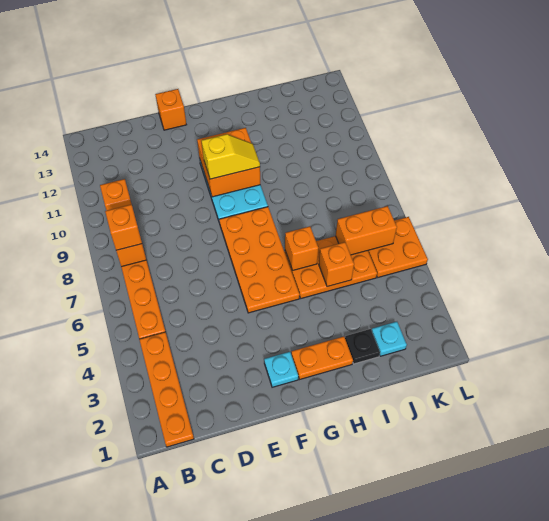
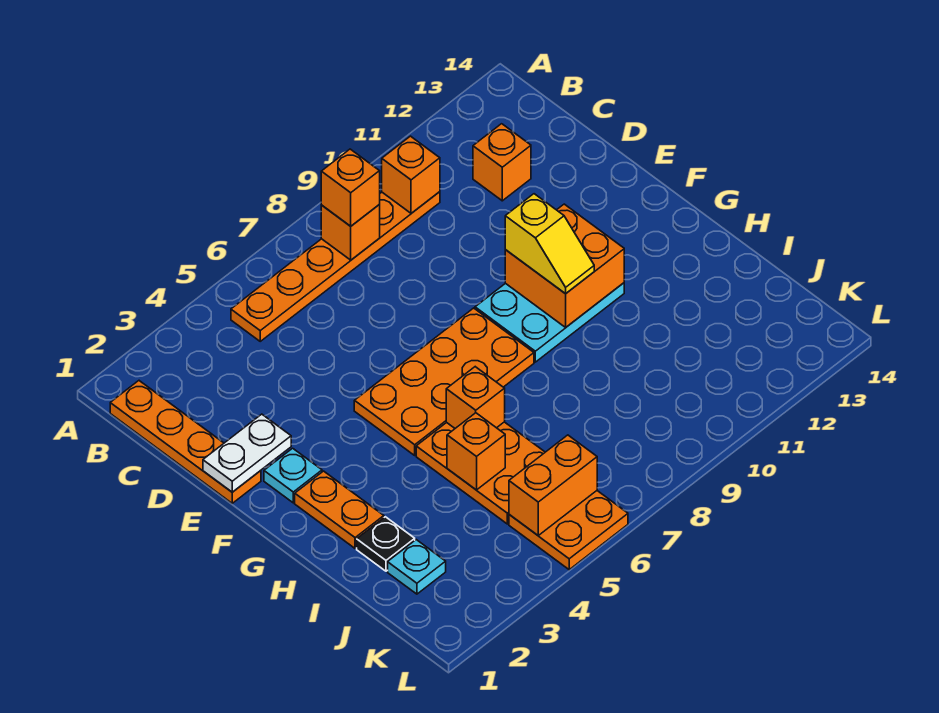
orange plate B1:B4 level 1 -> orange plate B1:E1 level 1
none -> white plate E1:E2 level 2
orange brick E14 level 1 -> orange brick C12 level 1
orange brick J6:K6 level 2 -> orange brick K5:K6 level 2

